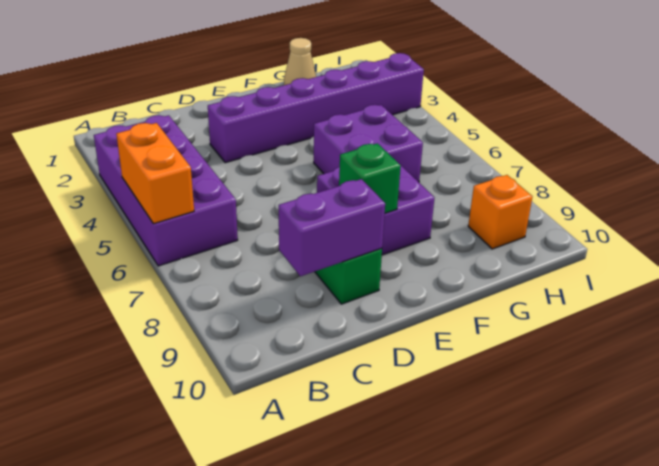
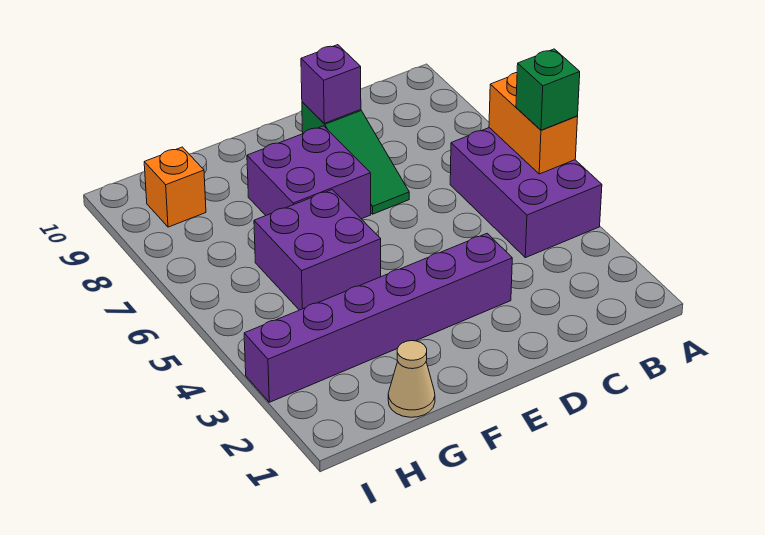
purple brick A3:B6 level 1 -> purple brick A4:B6 level 1
purple brick C9:D9 level 2 -> purple brick D9 level 2
green brick E8 level 2 -> green brick A5 level 3

